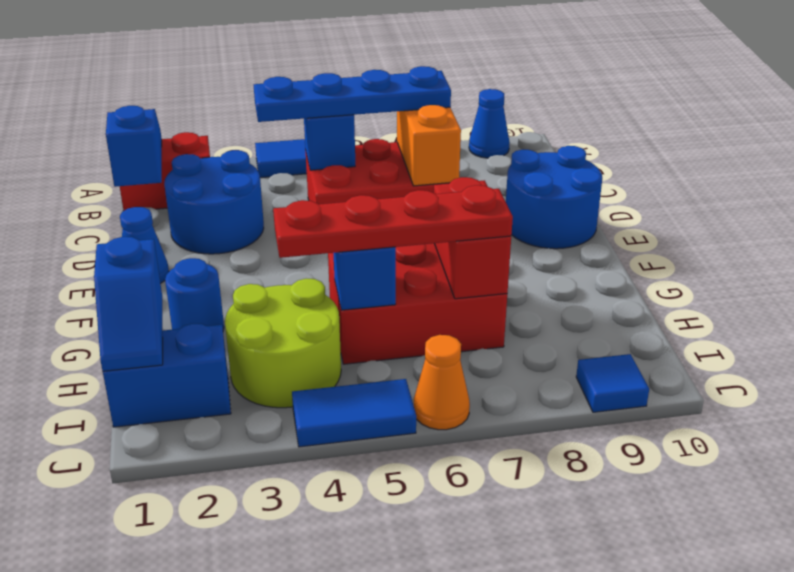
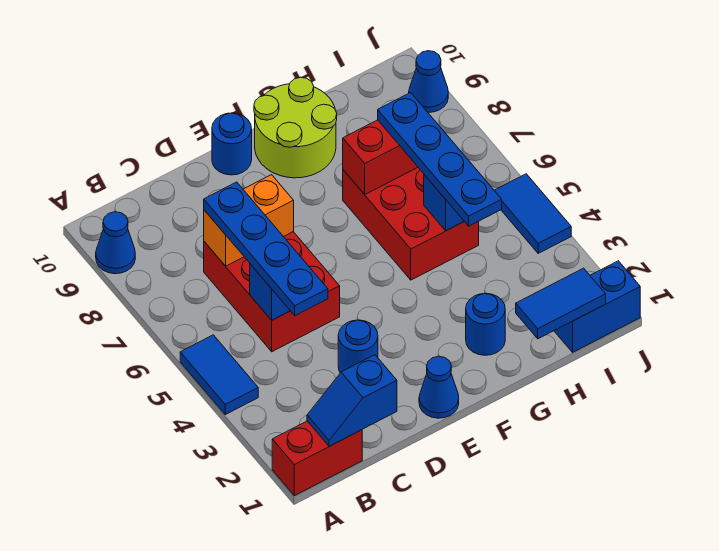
red brick B1:B2 level 1 -> red brick A1:B1 level 1
blue round brick C2:D3 level 1 -> blue round brick D3 level 1
blue round brick D9:E10 level 1 -> blue round brick E10 level 1
blue slope H1:I1 level 2 top H -> blue tile H1:I1 level 2
lime round brick H3:I4 level 1 -> lime round brick F9:G10 level 1
red plate H4:H7 level 3 -> blue plate H4:H7 level 3
blue brick I1:I2 level 1 -> blue brick I1:J1 level 1
orange cone J6 level 1 -> none
blue tile J9 level 1 -> blue cone J9 level 1

